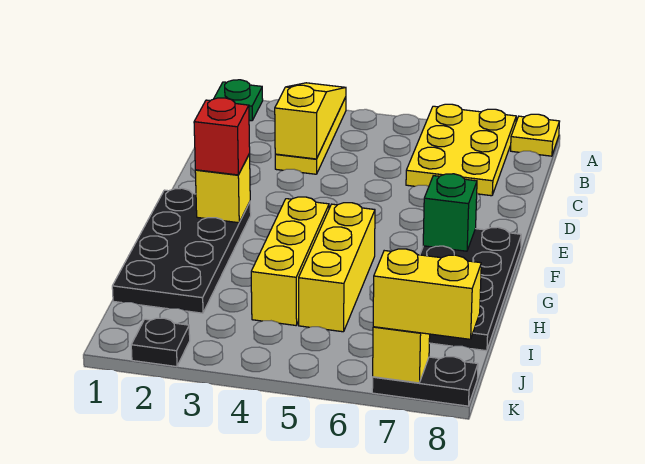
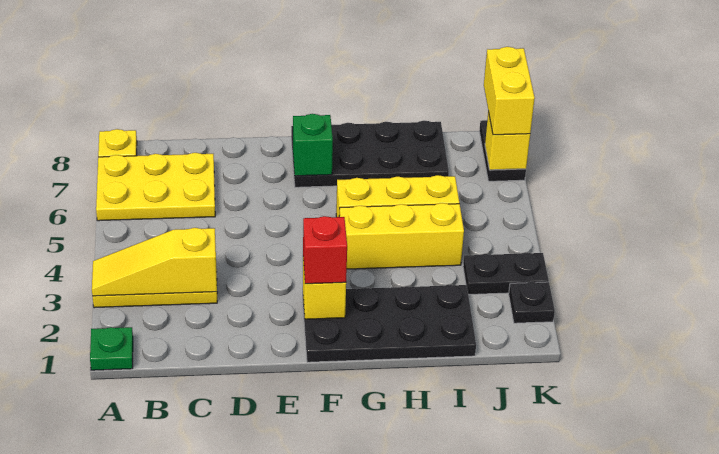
none -> black plate J3:K3 level 1

